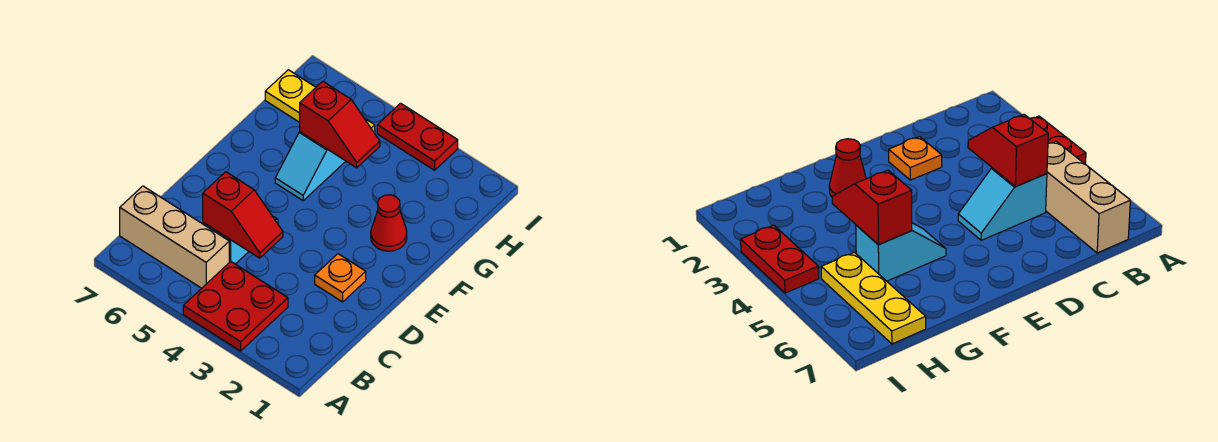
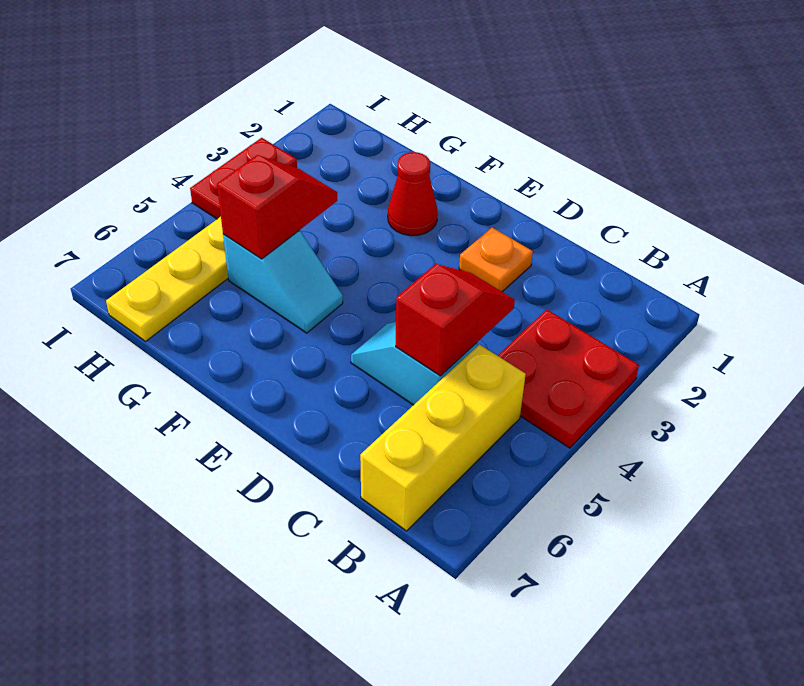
tan brick B5:B7 level 1 -> yellow brick B5:B7 level 1

